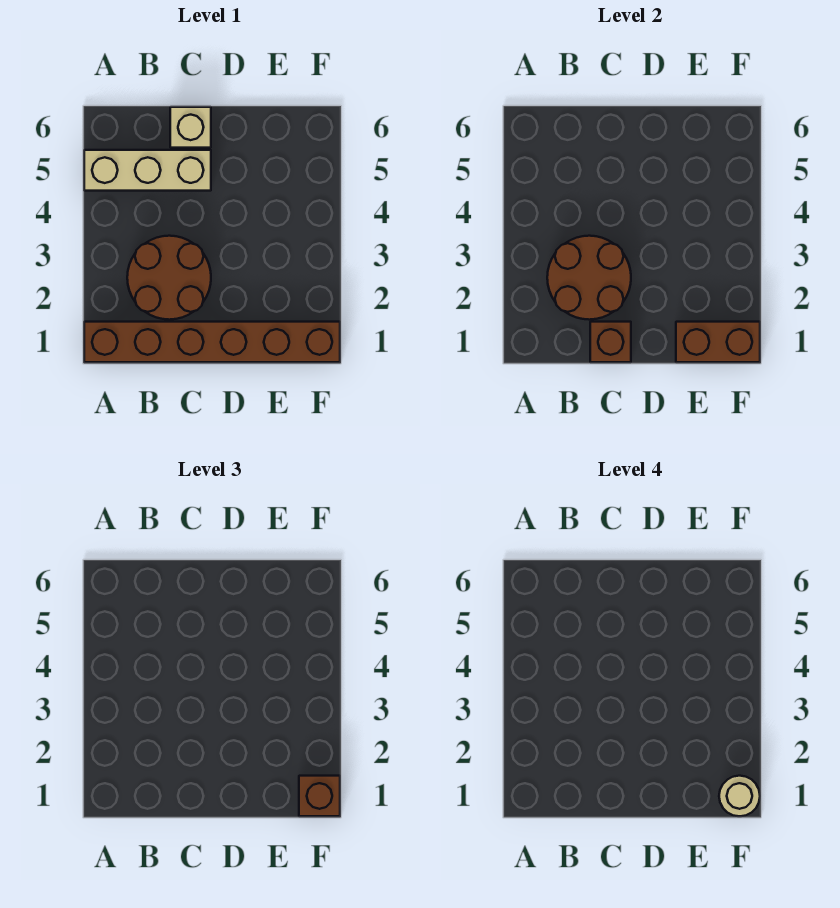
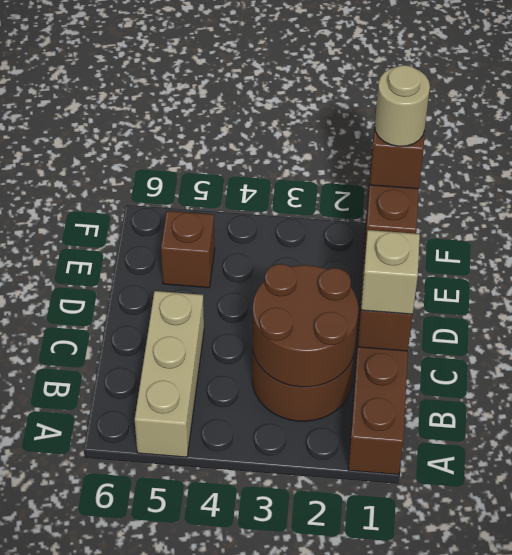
tan brick C6 level 1 -> tan brick C1 level 3
none -> brown brick E5 level 1

